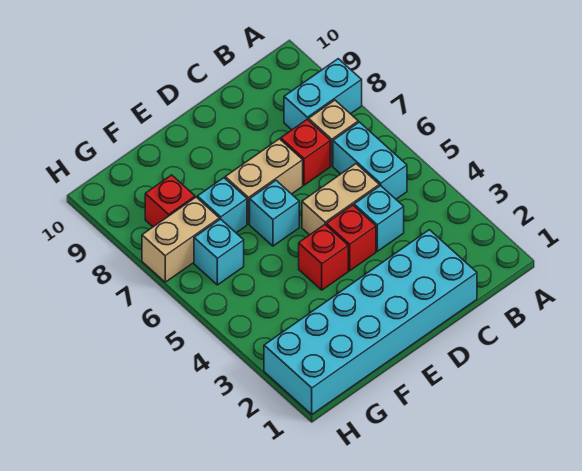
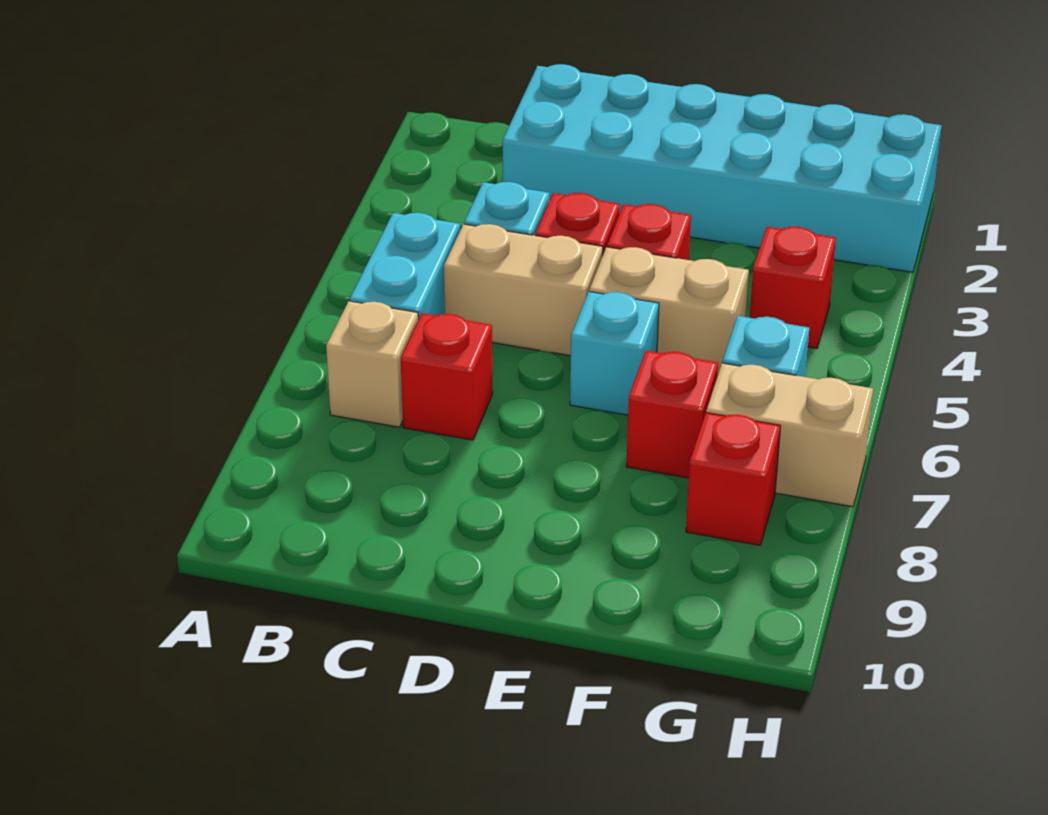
cyan brick A8:B8 level 1 -> none
tan brick D7:E7 level 1 -> tan brick E5:F5 level 1
cyan brick F7 level 1 -> red brick F7 level 1
none -> red brick G4 level 1

